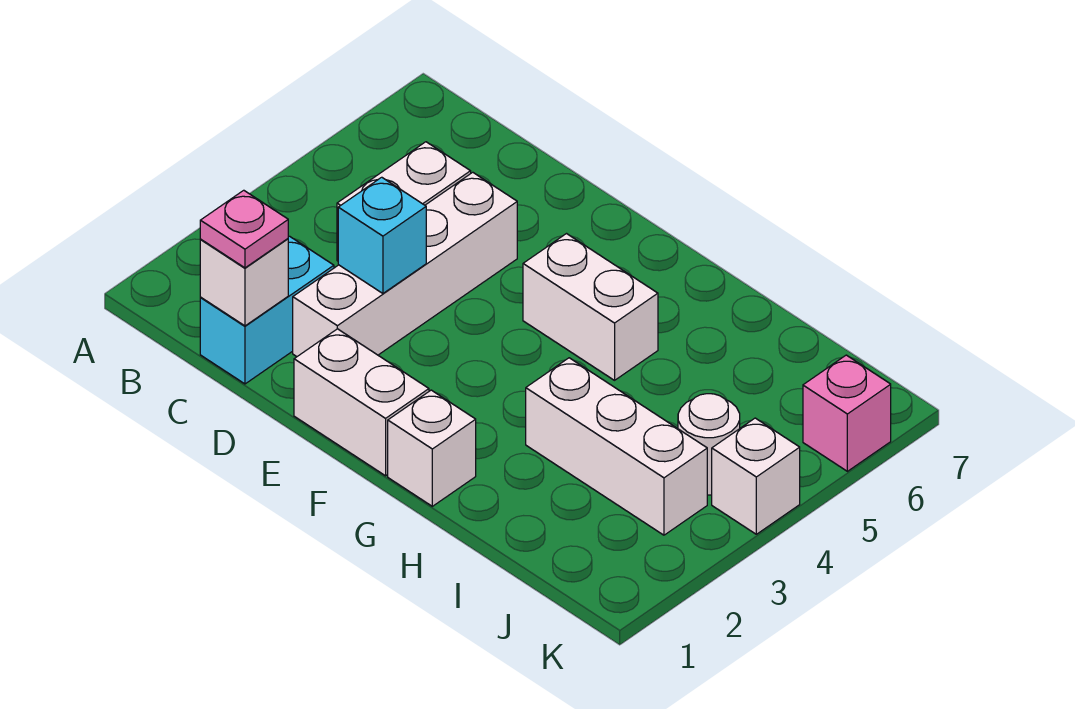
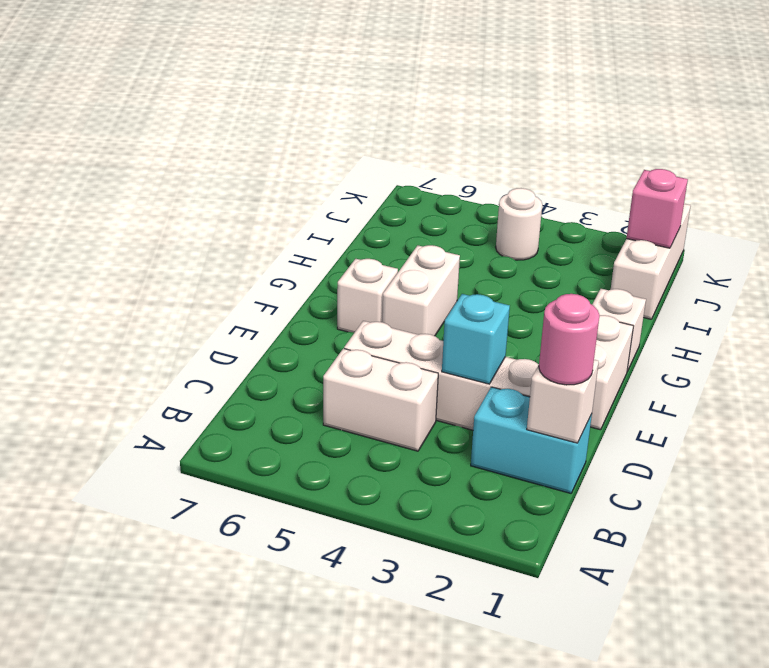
pink plate C1 level 3 -> pink round brick C1 level 3
white brick H3:J3 level 1 -> white brick I1:K1 level 1
white brick K4 level 1 -> white brick F6 level 1
pink brick K6 level 1 -> pink brick J1 level 2

